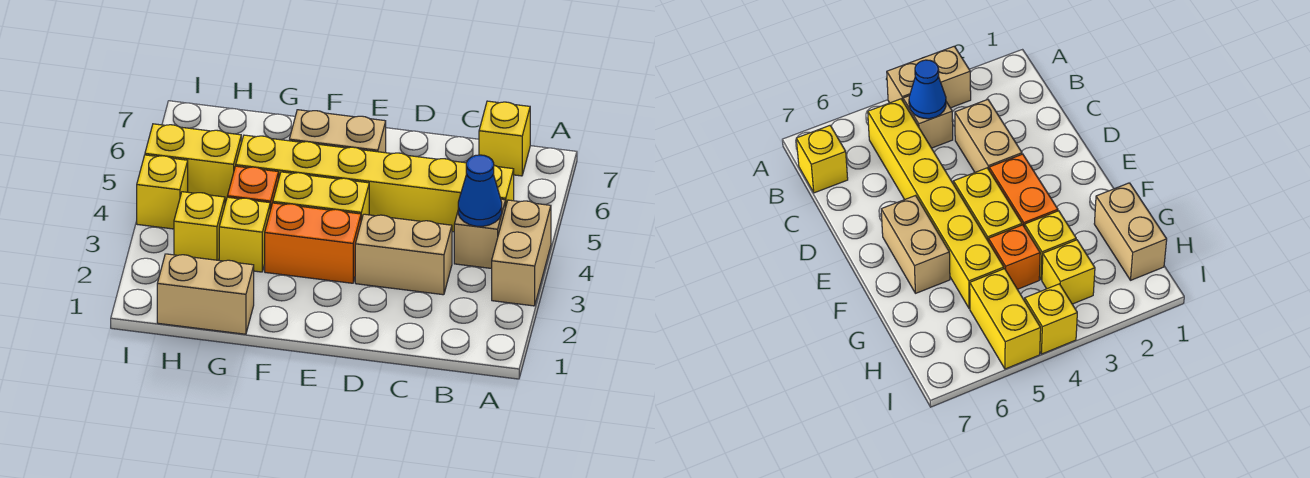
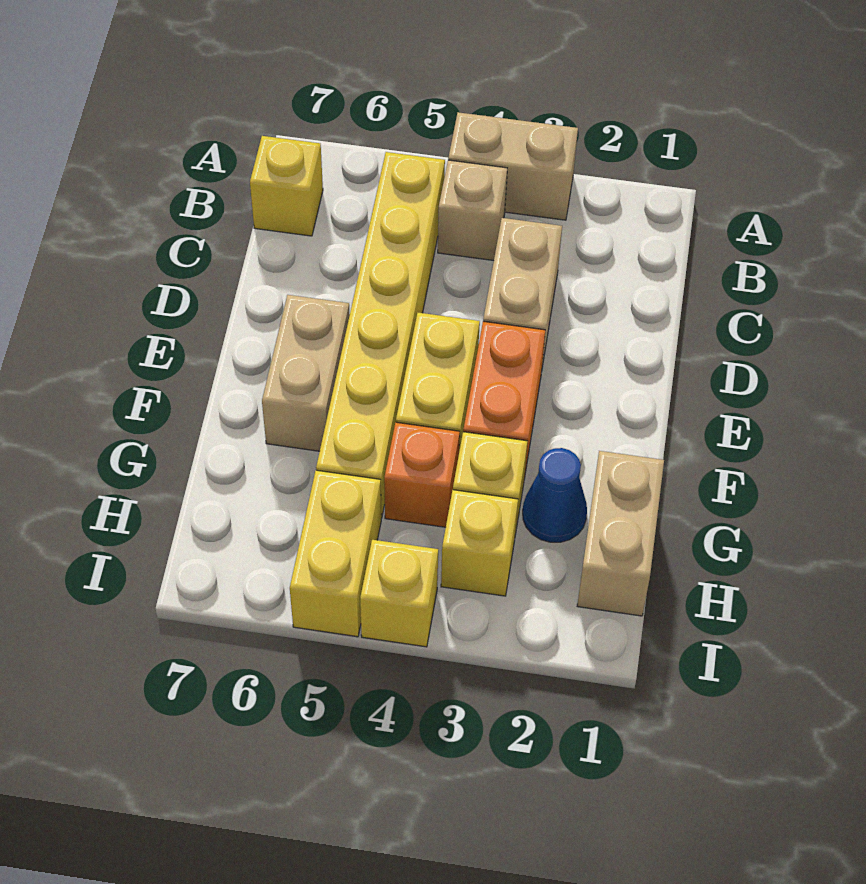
blue cone B4 level 2 -> blue cone G2 level 1

